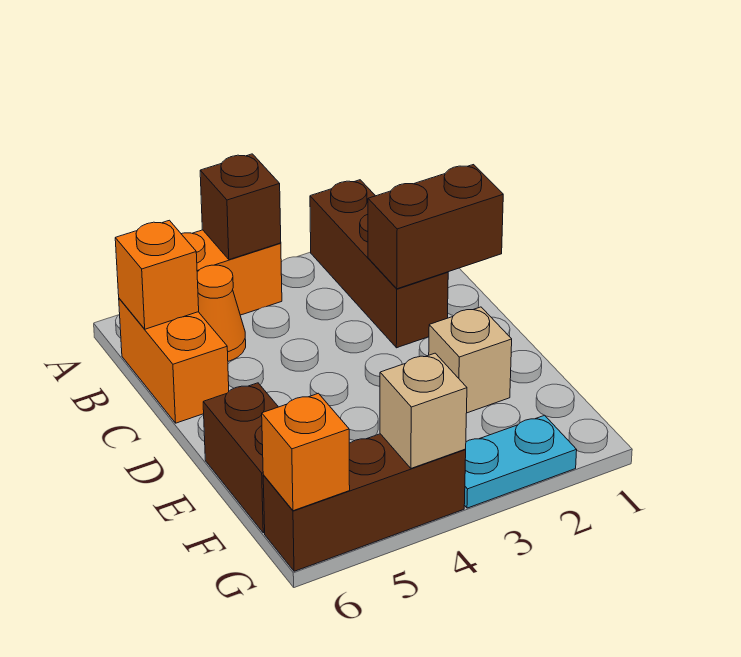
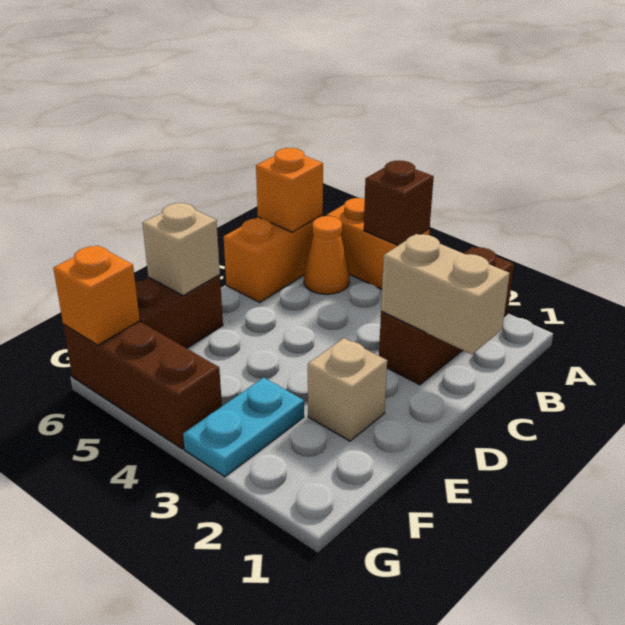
brown brick C1:C2 level 2 -> tan brick C1:C2 level 2
cyan plate G2:G3 level 1 -> cyan plate F3:G3 level 1
tan brick G4 level 2 -> tan brick E6 level 2

